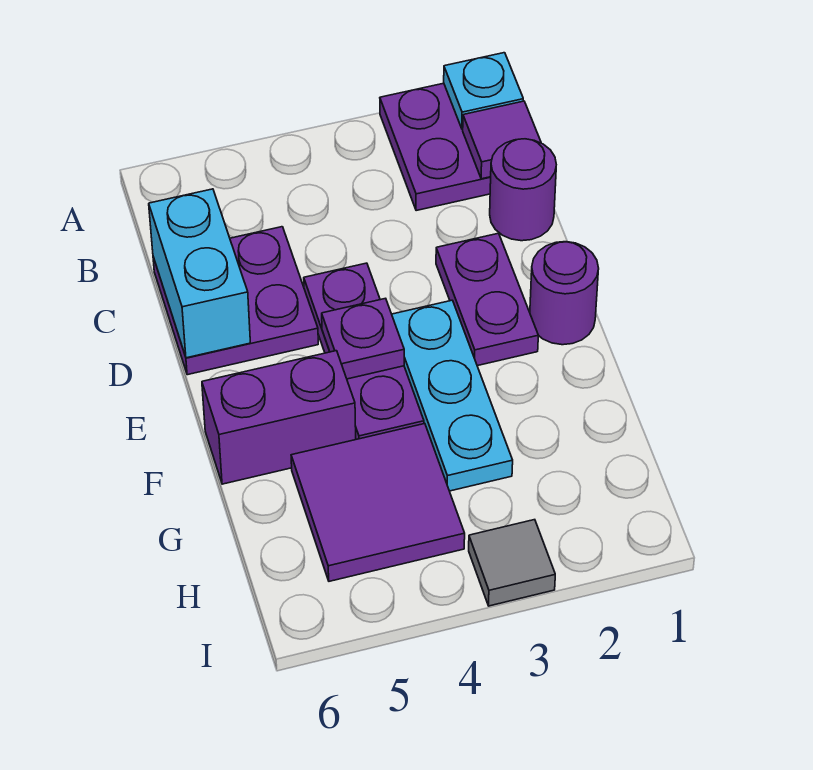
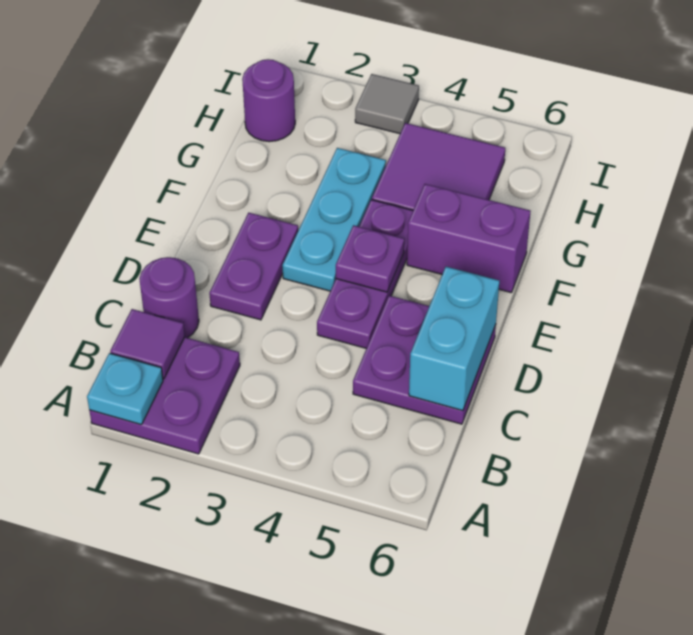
purple round brick E1 level 1 -> purple round brick H1 level 1

